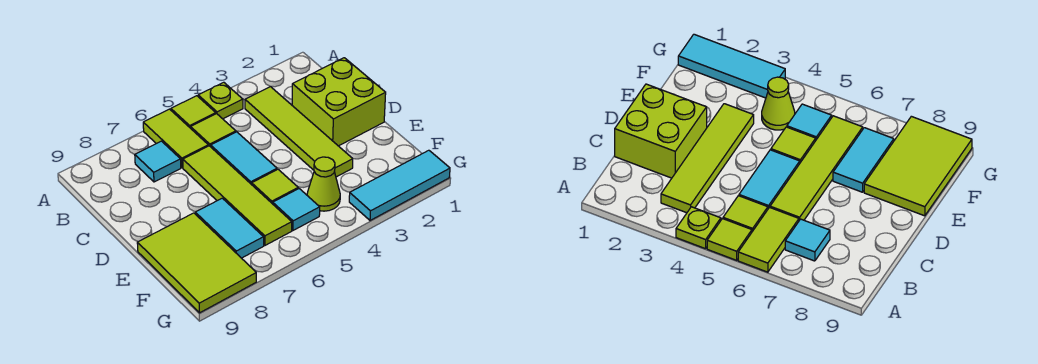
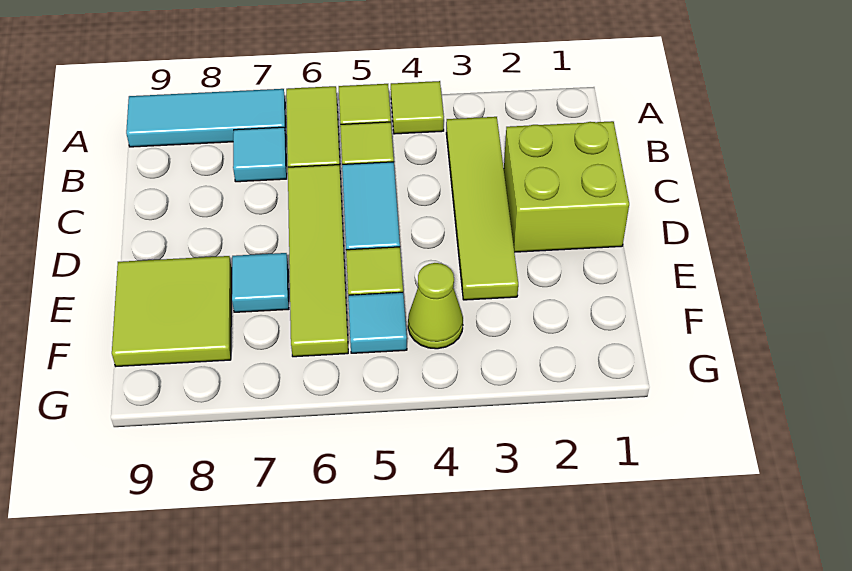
lime plate A4 level 1 -> lime tile A4 level 1
cyan tile E7:F7 level 1 -> cyan tile E7 level 1
lime tile E8:G9 level 1 -> lime tile E8:F9 level 1
cyan tile G1:G3 level 1 -> cyan tile A7:A9 level 1

